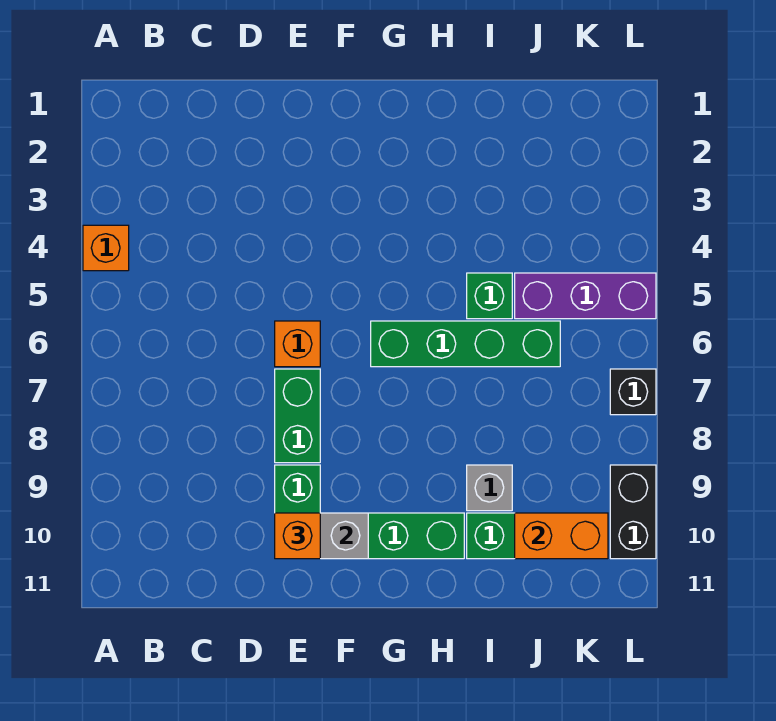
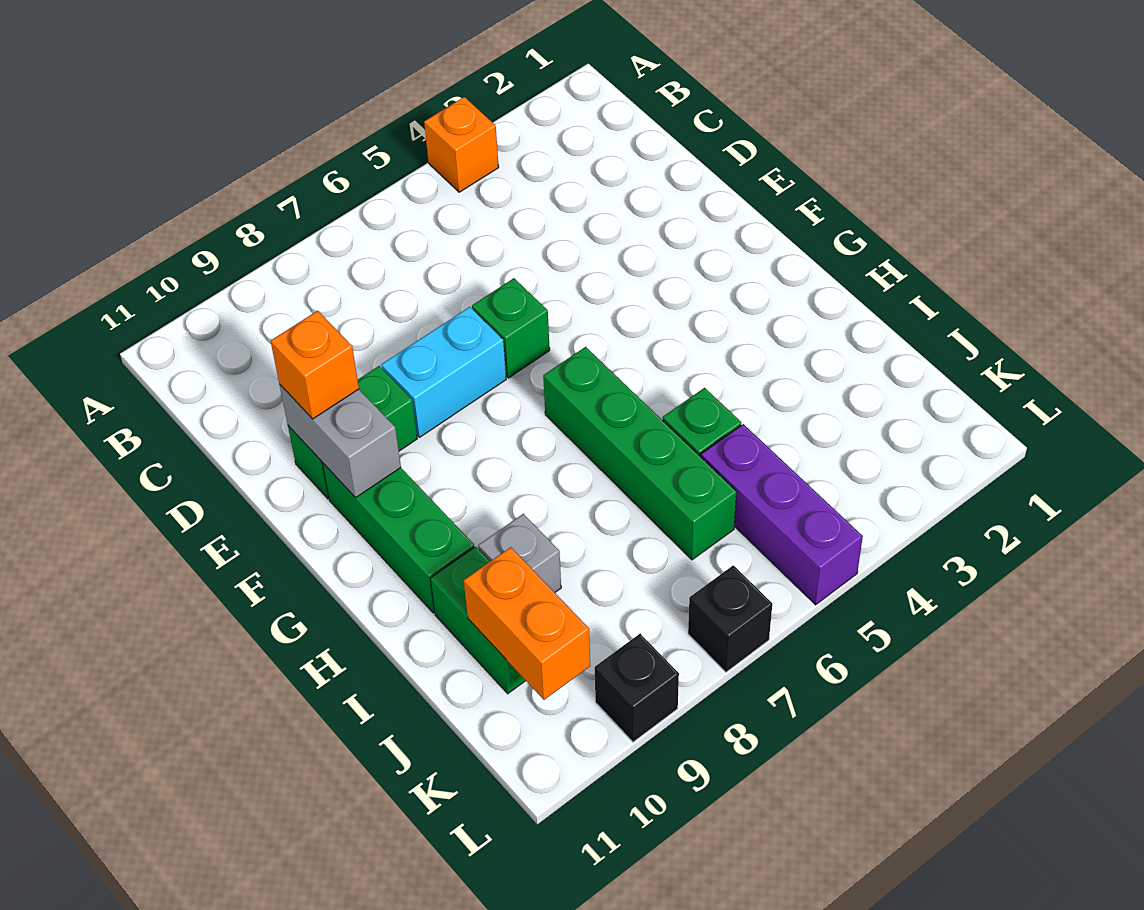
orange brick E6 level 1 -> green brick E6 level 1
green brick E7:E8 level 1 -> cyan brick E7:E8 level 1
black brick L9:L10 level 1 -> black brick L9 level 1

